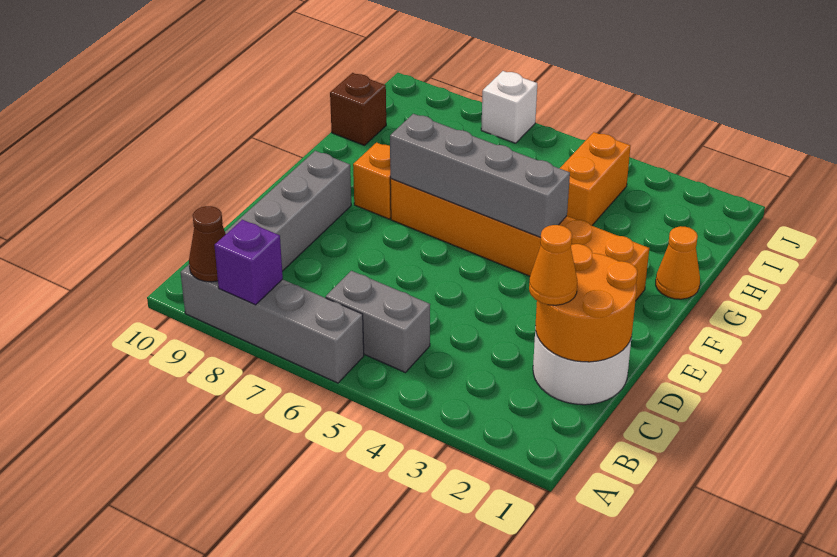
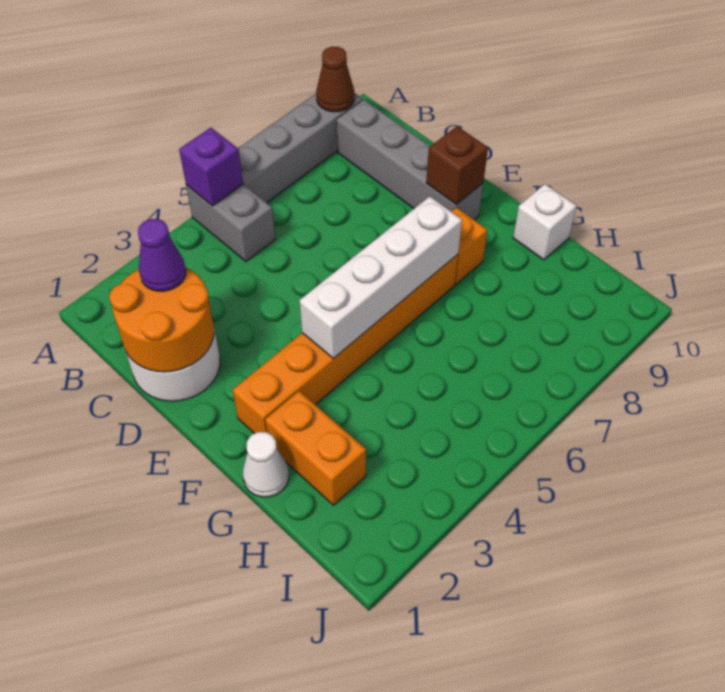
purple brick A8 level 2 -> purple brick A5 level 2
grey brick B5:B6 level 1 -> grey brick A5:B5 level 1
orange cone C2 level 3 -> purple cone C2 level 3
grey brick F4:F7 level 2 -> white brick F4:F7 level 2
orange cone G1 level 1 -> white cone G1 level 1
orange brick H4:I4 level 1 -> orange brick G2:H2 level 1
brown brick H10 level 1 -> brown brick E9 level 2
white brick J7 level 1 -> white brick G10 level 1

